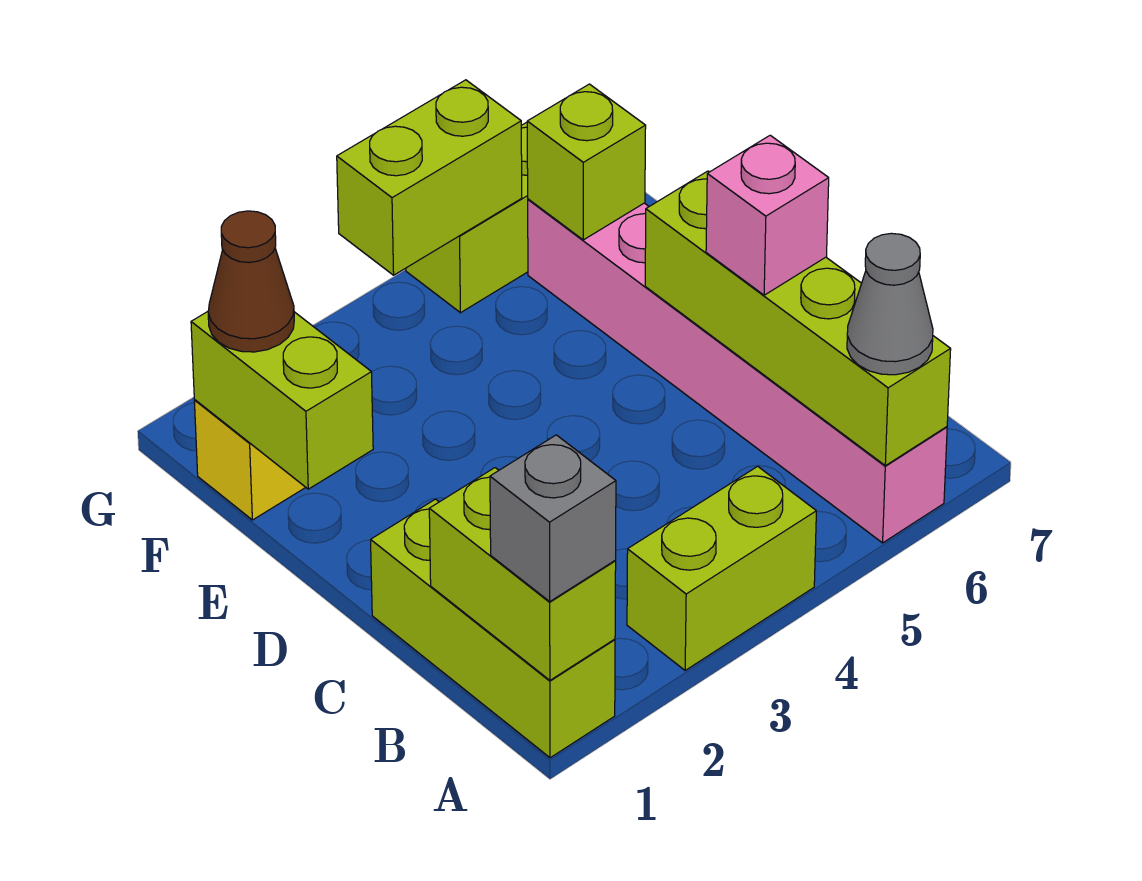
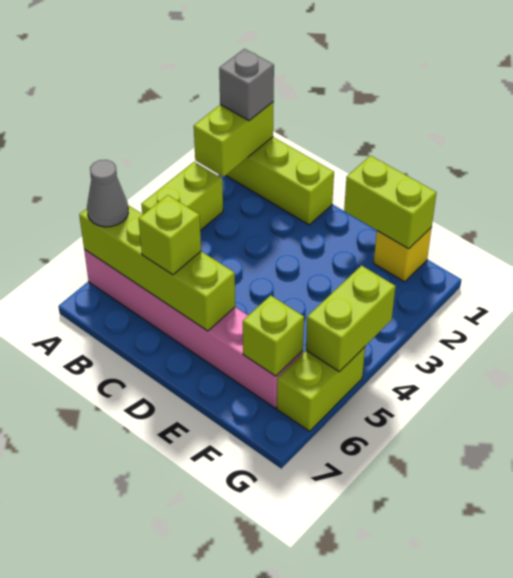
lime brick A1:B1 level 2 -> lime brick A1:A2 level 2
pink brick C6 level 3 -> lime brick C6 level 3
brown cone F1 level 3 -> none

